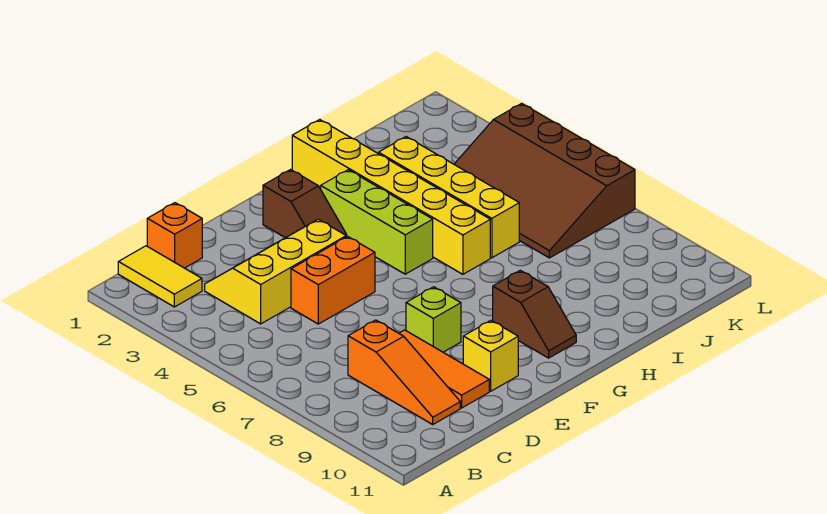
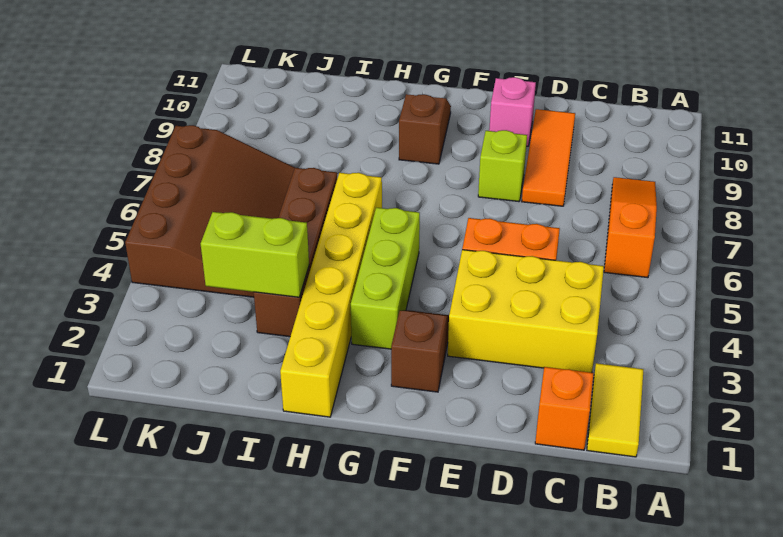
yellow slope C3:E4 level 1 top 4 -> yellow brick C3:E4 level 1
orange slope C8:C10 level 1 top 8 -> orange slope B6:B8 level 1 top 6
yellow brick E10 level 1 -> pink brick E10 level 1
yellow brick I3:I6 level 1 -> brown brick I3:I6 level 1
none -> lime brick I3:J3 level 2

